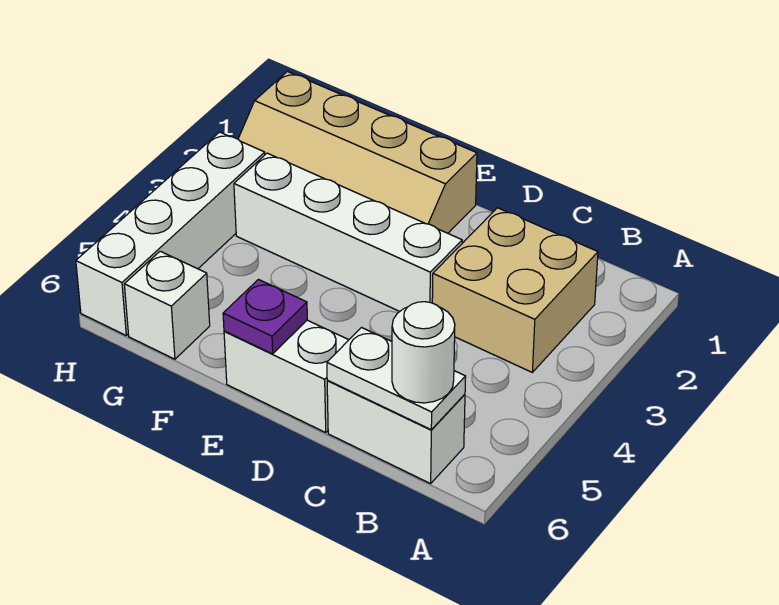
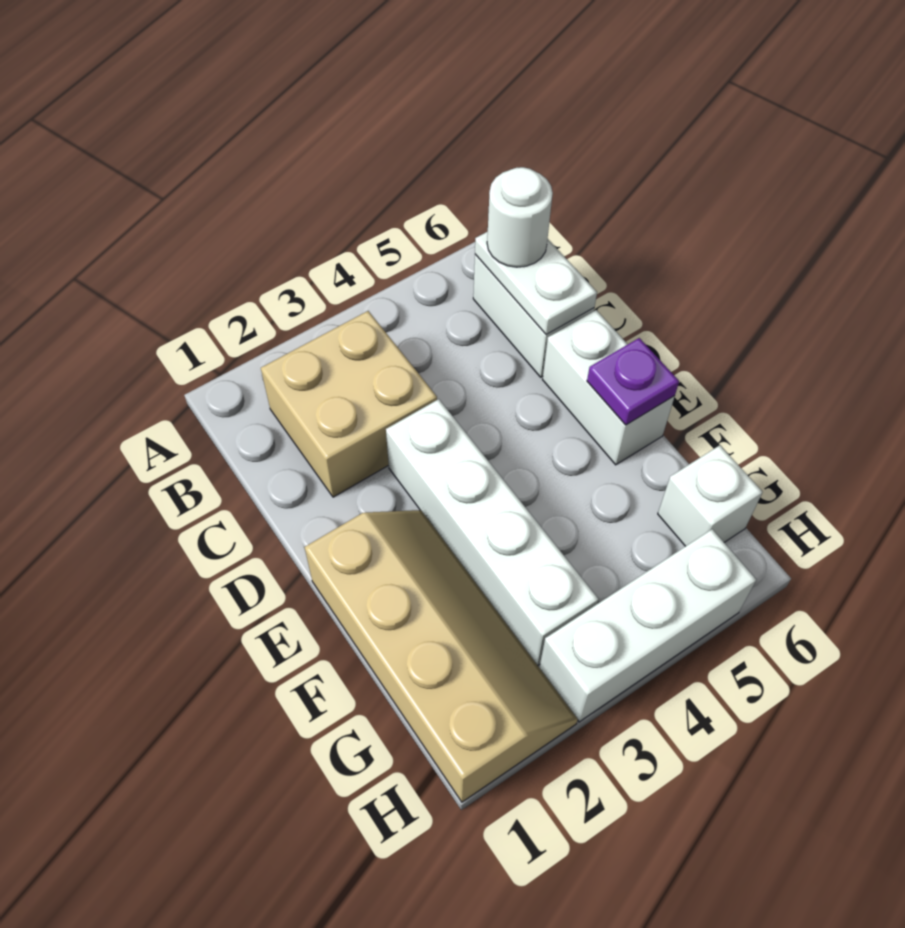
white brick H3:H6 level 1 -> white brick H3:H5 level 1

